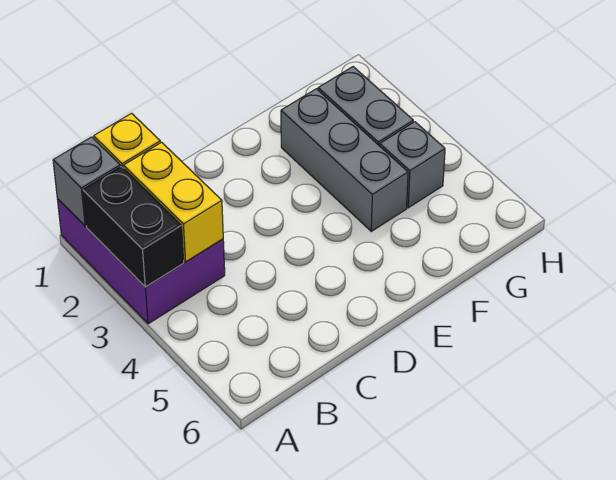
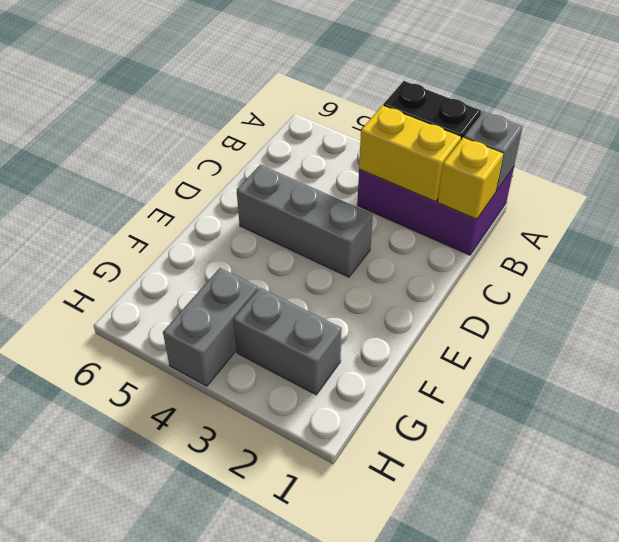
grey brick F2:F4 level 1 -> grey brick D3:D5 level 1
grey brick G4 level 1 -> grey brick G4:H4 level 1

